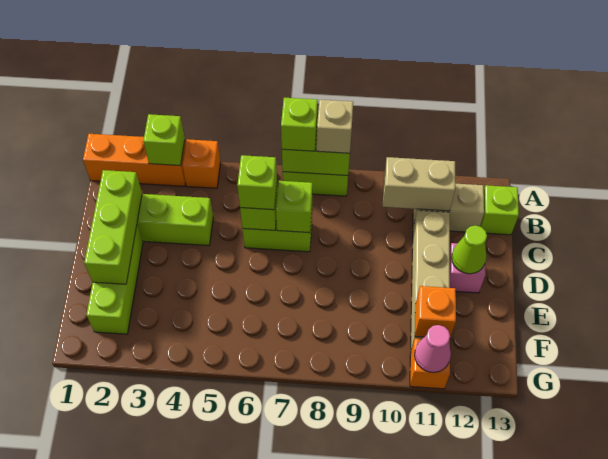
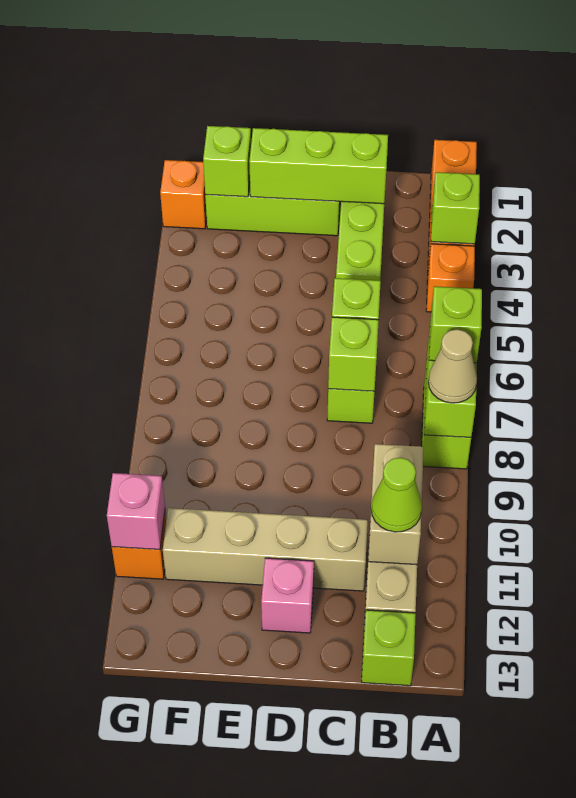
tan brick A8 level 3 -> tan cone A8 level 3
lime brick C6 level 3 -> lime brick F2 level 2
lime cone D12 level 2 -> lime cone B11 level 3
orange brick F11 level 2 -> orange brick G2 level 1
pink cone G11 level 2 -> pink brick G11 level 2

